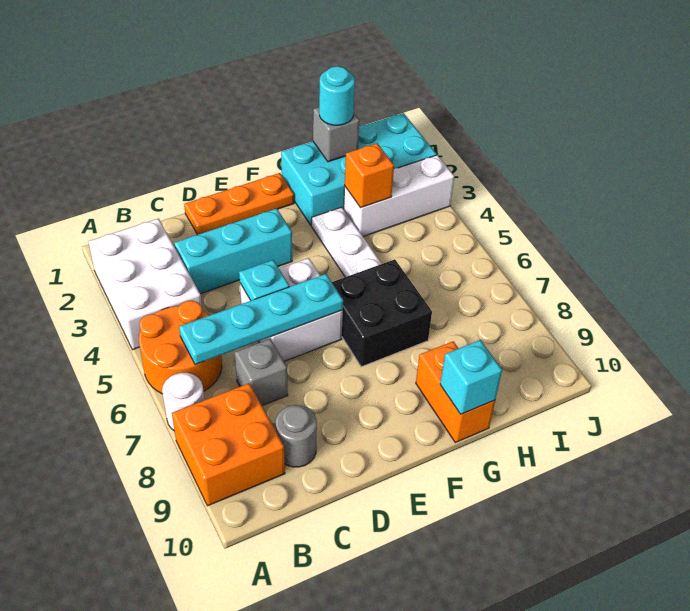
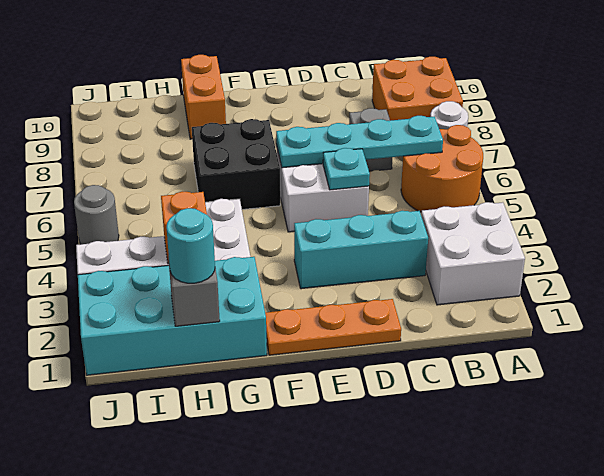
white brick A2:B4 level 1 -> white brick A2:B3 level 1
grey round brick C9 level 1 -> grey round brick J5 level 1
cyan brick G10 level 2 -> none

